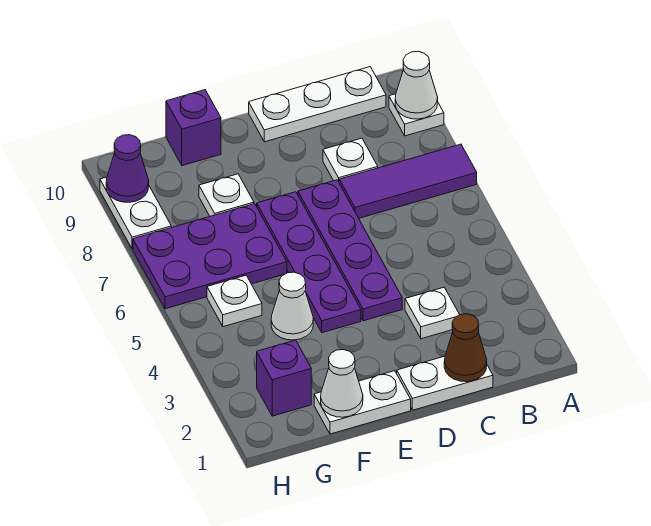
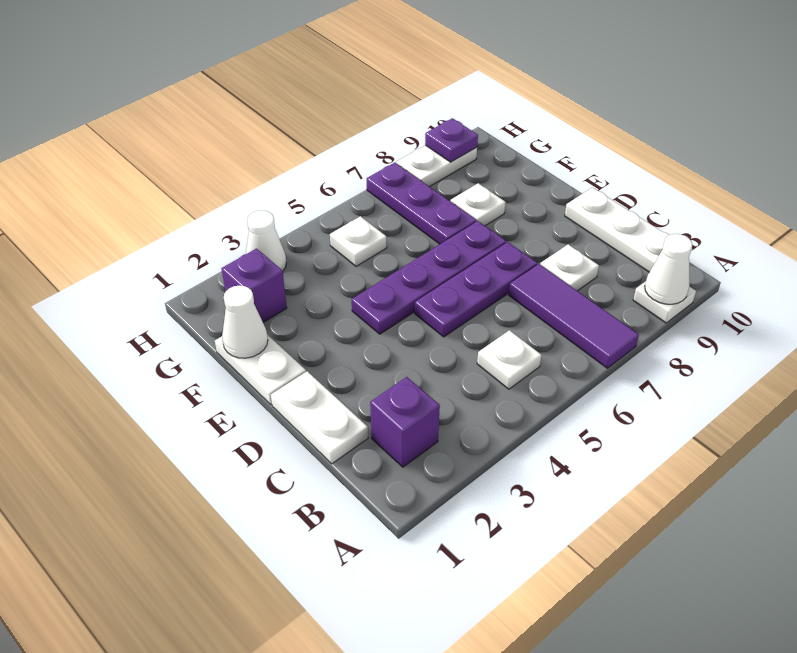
brown cone C1 level 2 -> none
white plate C3 level 1 -> white plate B5 level 1
purple plate D4:D7 level 1 -> purple plate D5:D7 level 1
white cone F4 level 1 -> white cone H3 level 1
purple plate F6:H7 level 1 -> purple plate F7:H7 level 1
purple brick F10 level 1 -> purple brick B2 level 1
purple cone H9 level 2 -> purple plate H9 level 2

